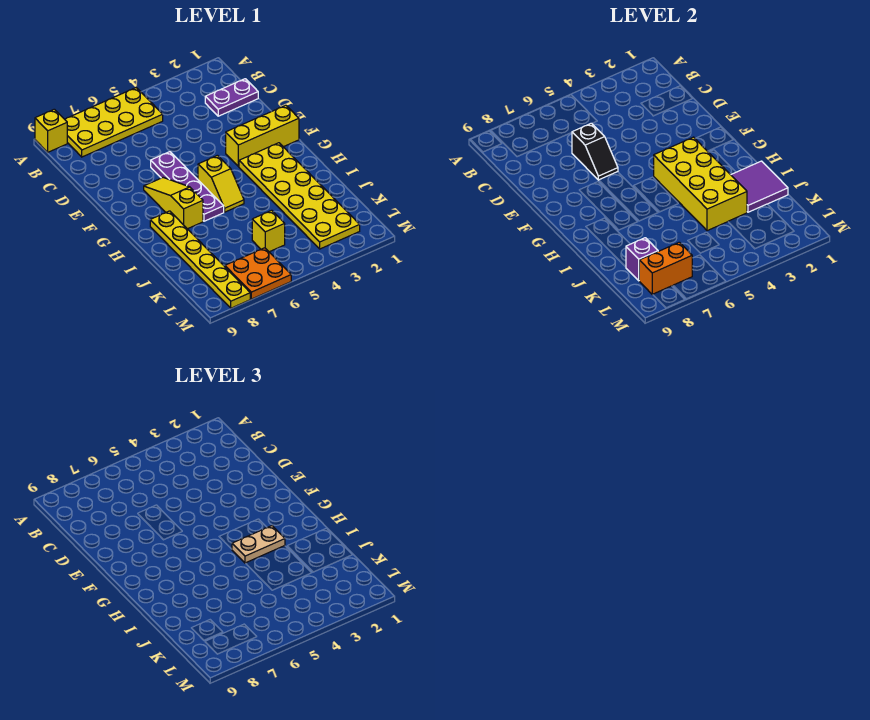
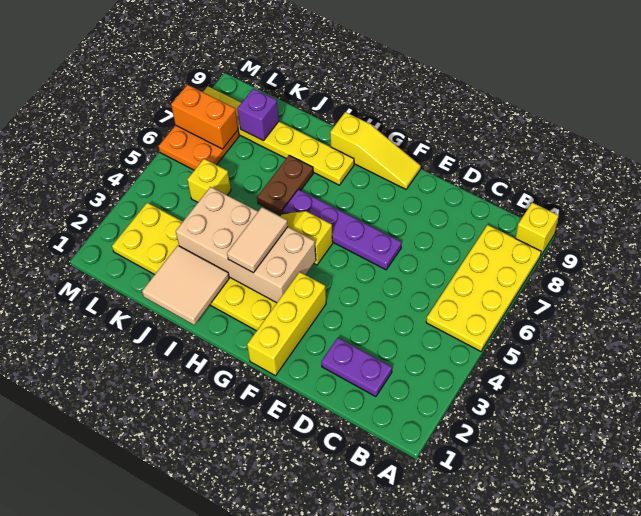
purple plate C1:C2 level 1 -> purple plate C2:D2 level 1
black slope D6:E6 level 2 top D -> none
yellow slope F7:H7 level 1 top H -> yellow slope F9:H9 level 1 top H
yellow brick G3:J4 level 2 -> tan brick G3:J4 level 2
tan plate H3:H4 level 3 -> tan tile H3:H4 level 3
purple tile I1:J2 level 2 -> tan tile I1:J2 level 2
none -> brown plate I6:I7 level 1
orange brick L7:L8 level 2 -> orange brick L7:M7 level 2

